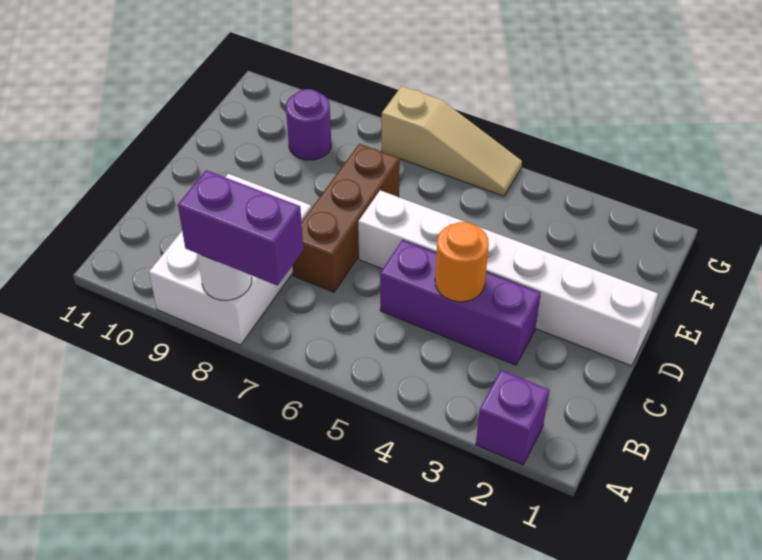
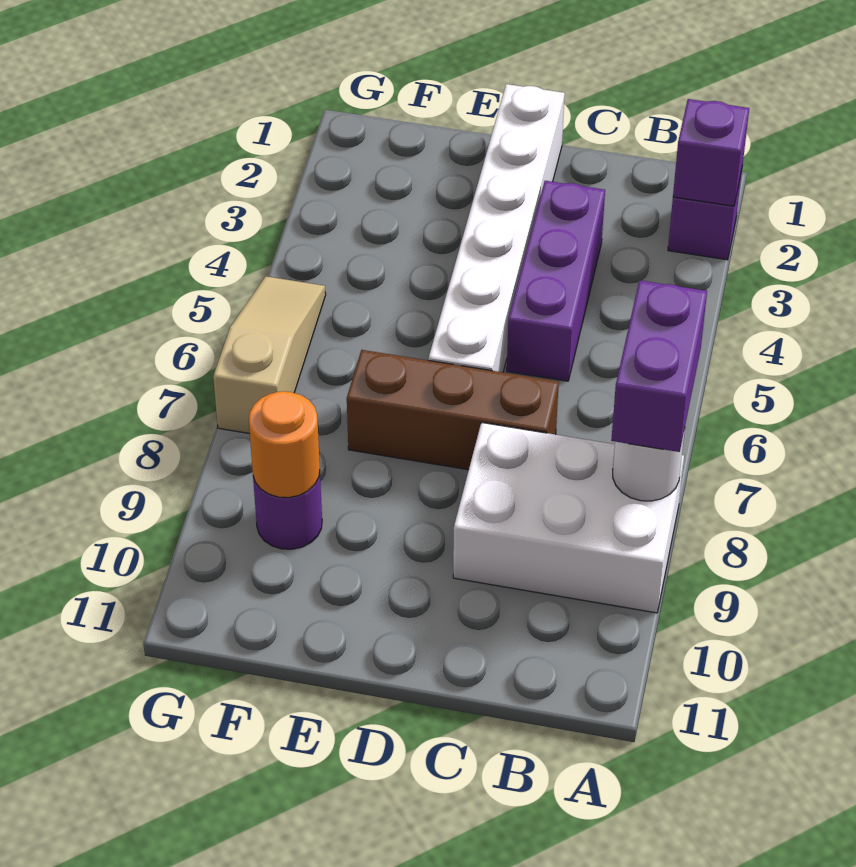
none -> purple brick A2 level 2
orange round brick C4 level 2 -> orange round brick F9 level 2

